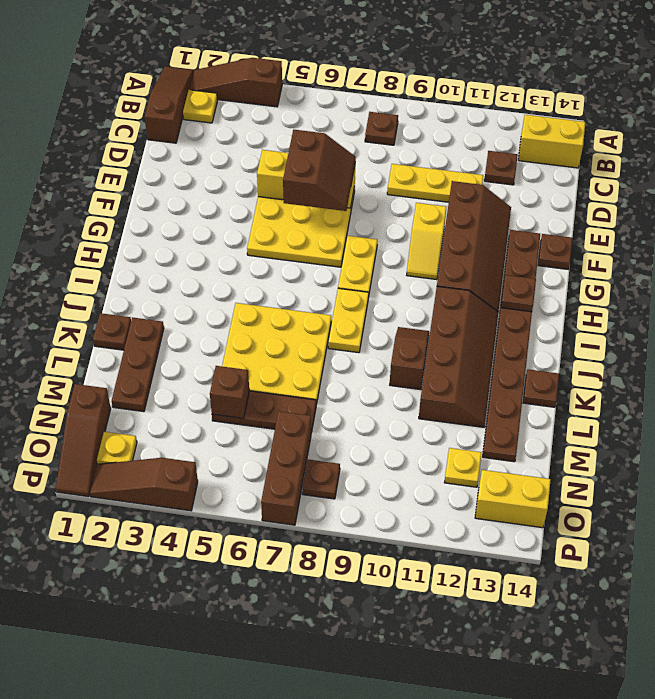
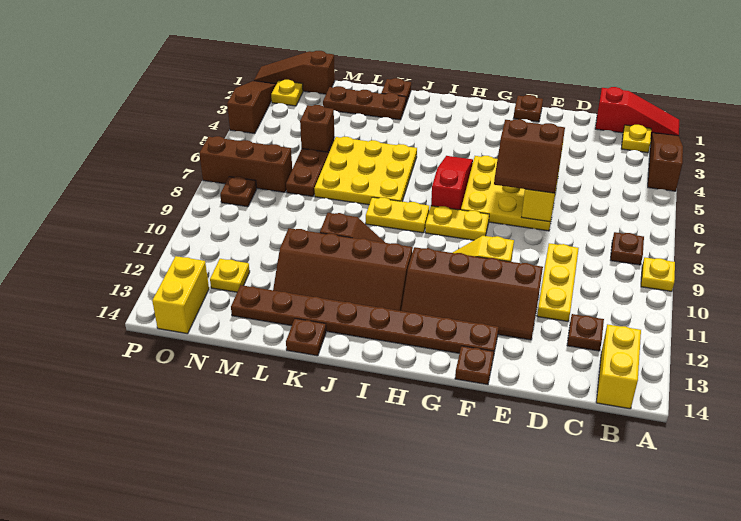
brown slope A1:C1 level 1 top C -> red slope A1:C1 level 1 top C
none -> yellow plate A9 level 1
none -> red slope H5:H7 level 1 top 7
brown plate H13 level 2 -> brown plate F1 level 1

